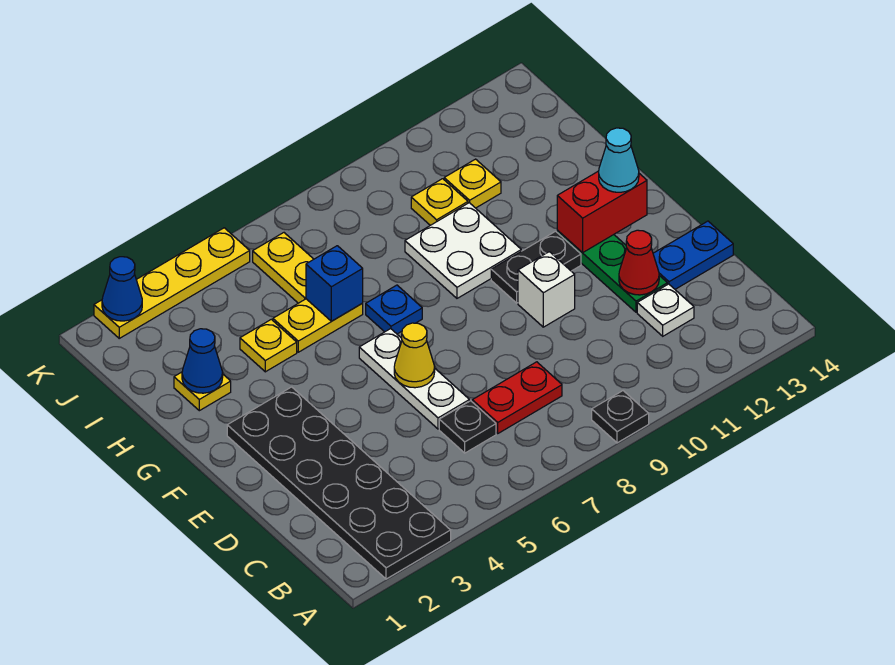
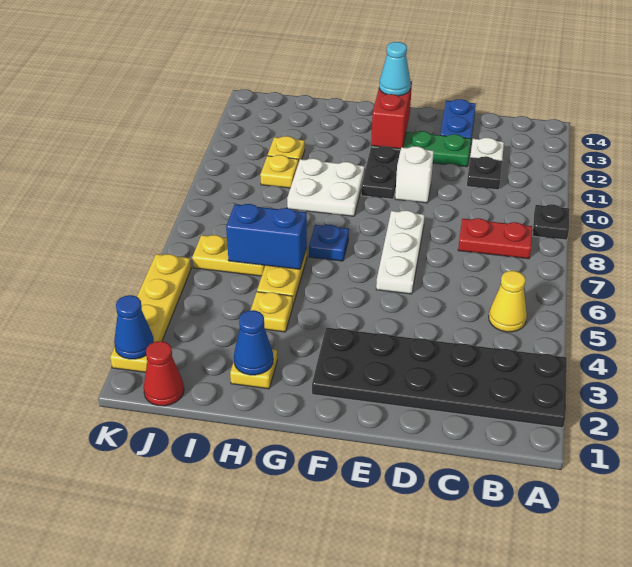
black plate C6 level 1 -> black plate C11 level 1
red plate C7:C8 level 1 -> red plate B8:C8 level 1
white plate D6:F6 level 1 -> white plate E6:E8 level 1
red cone D12 level 2 -> red cone J1 level 1
yellow cone E6 level 2 -> yellow cone B5 level 1
blue brick H6 level 2 -> blue brick H6:I6 level 2

